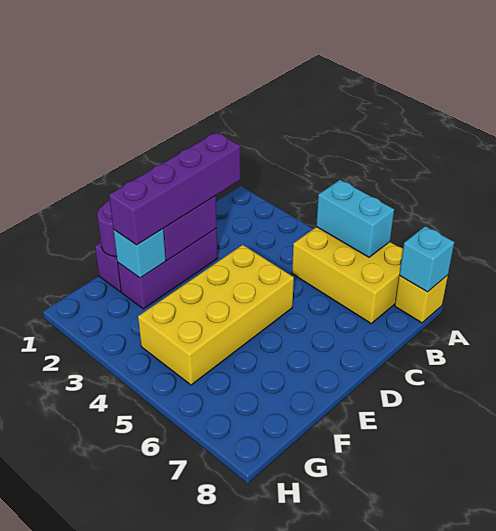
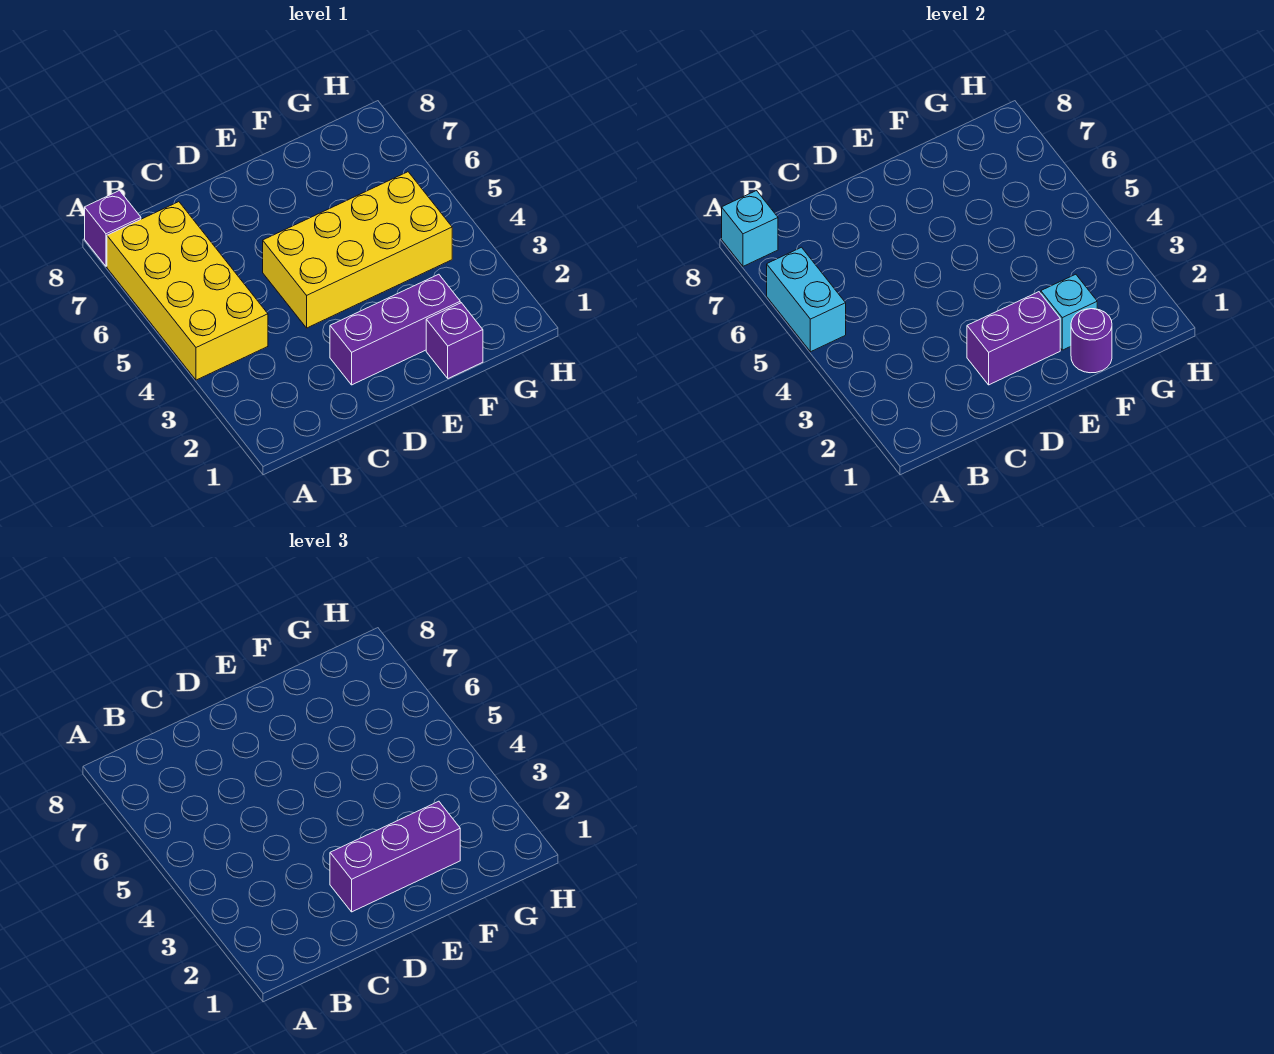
yellow brick A5:B7 level 1 -> yellow brick A4:B7 level 1
yellow brick A8 level 1 -> purple brick A8 level 1
purple brick C2:F2 level 3 -> purple brick D2:F2 level 3

